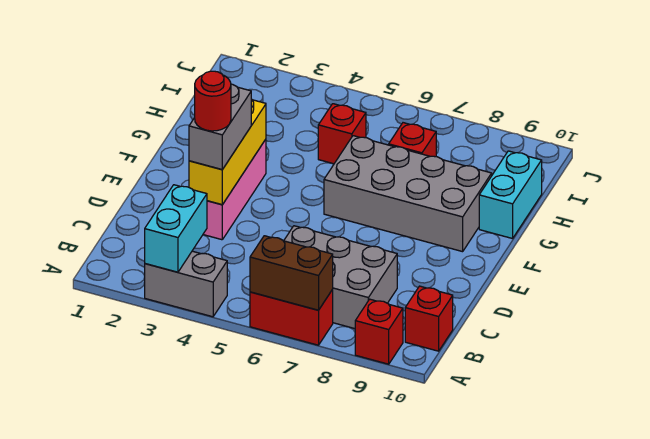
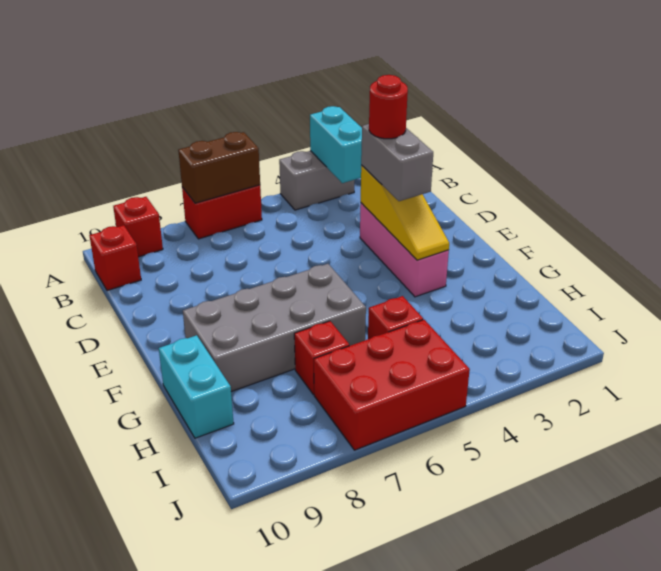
grey brick B6:C8 level 1 -> none
yellow brick D3:F3 level 2 -> yellow slope D3:F3 level 2 top D
none -> red brick I5:J7 level 1

